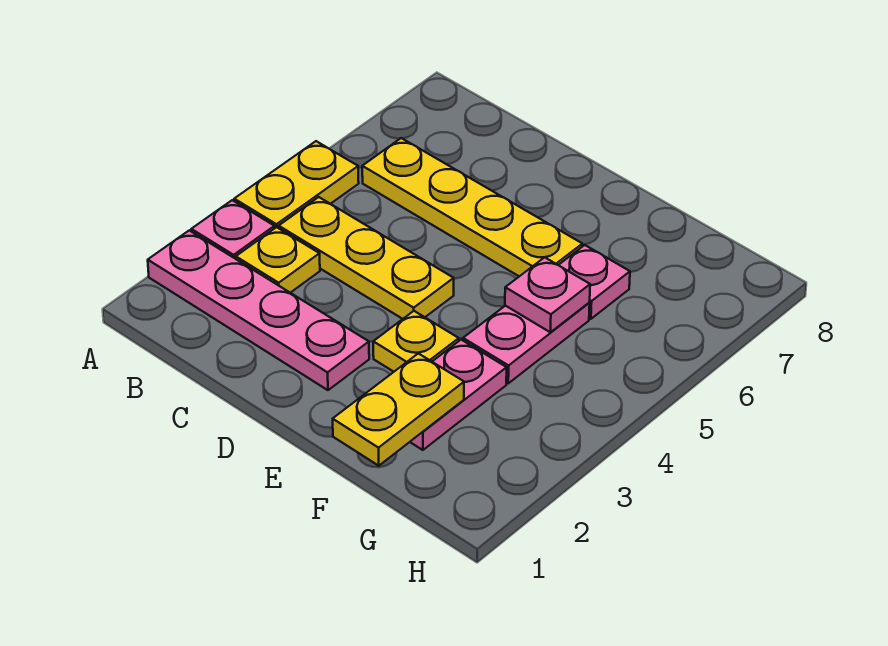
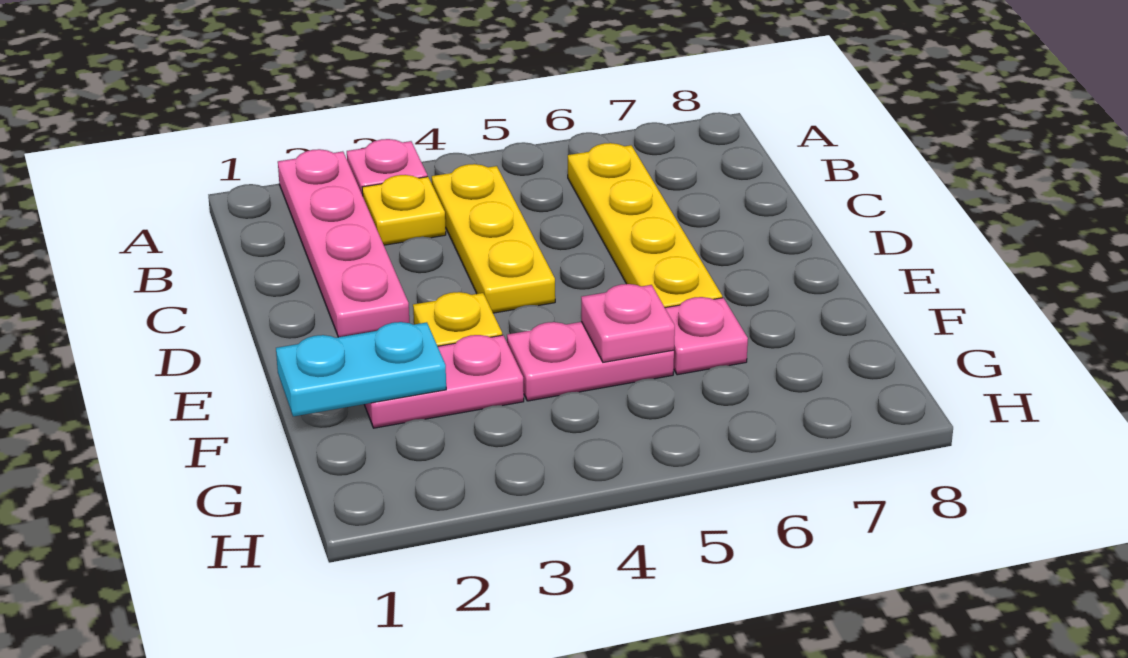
yellow plate A4:A5 level 1 -> none
yellow plate F1:F2 level 2 -> cyan plate F1:F2 level 2

